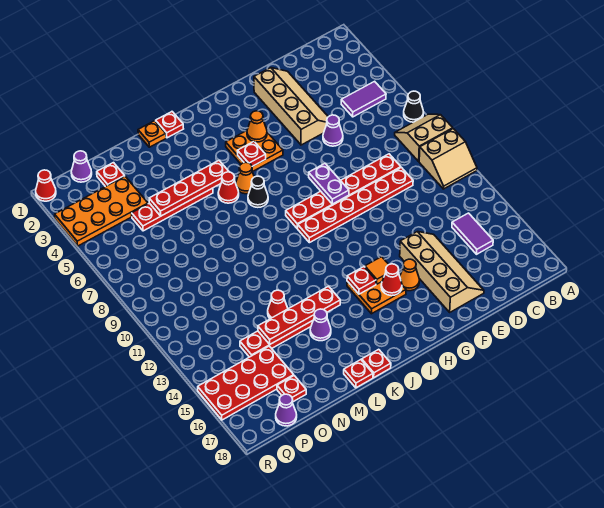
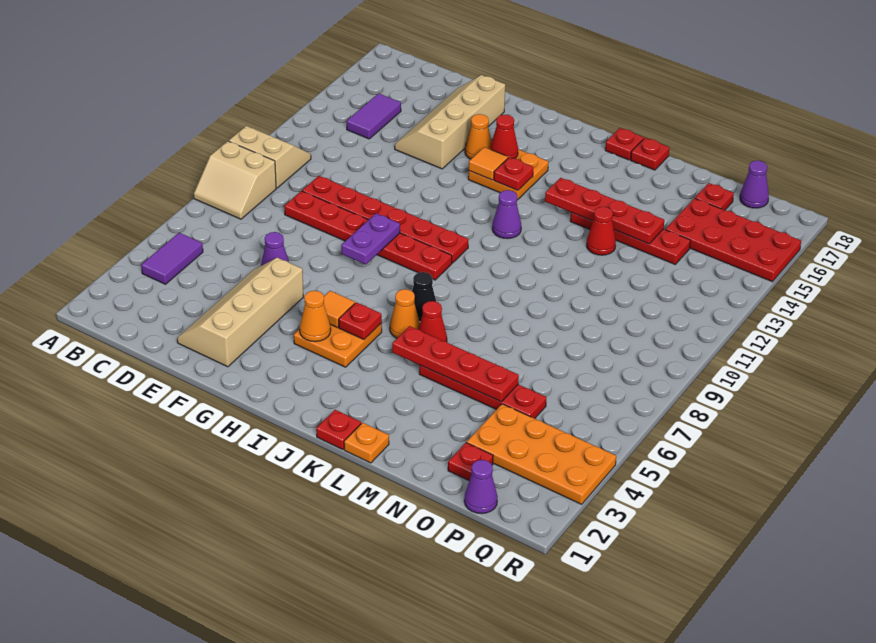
black cone A7 level 1 -> none
purple tile B5:C5 level 1 -> purple tile B4:B5 level 1
none -> orange tile H5 level 2
purple cone L15 level 1 -> purple cone J12 level 1
red cone R1 level 1 -> none

